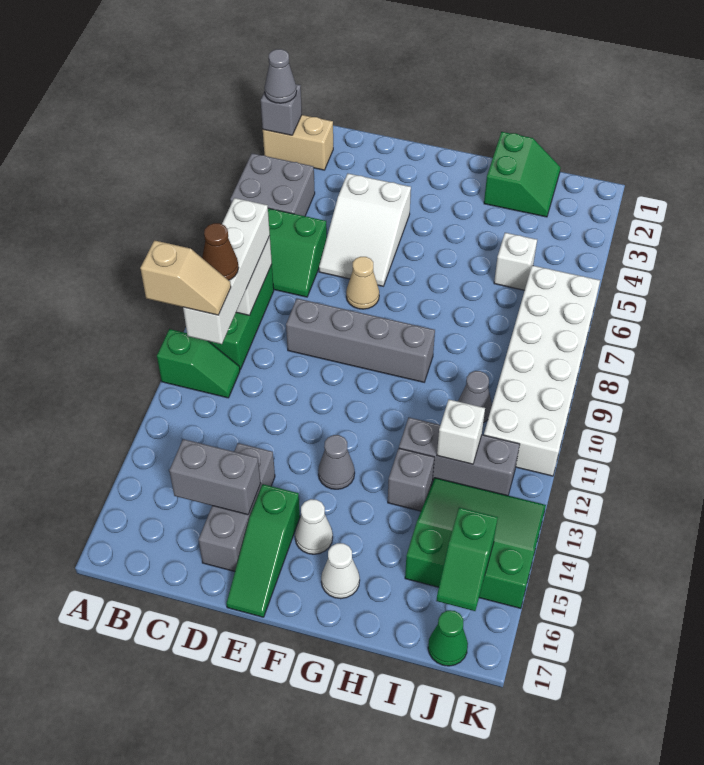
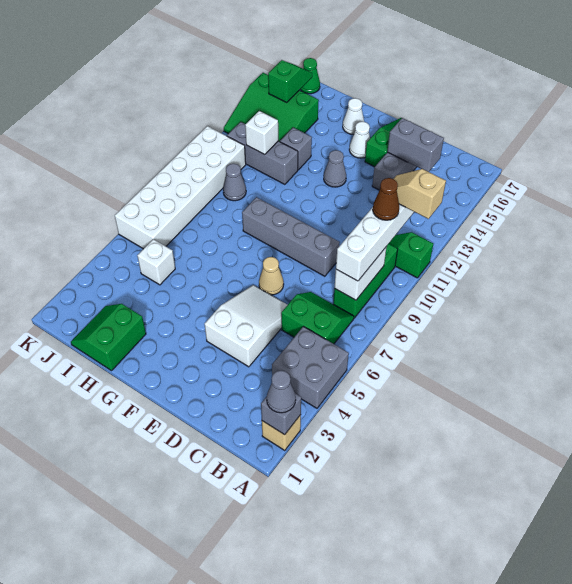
tan brick A2:B2 level 1 -> tan brick A2 level 1

